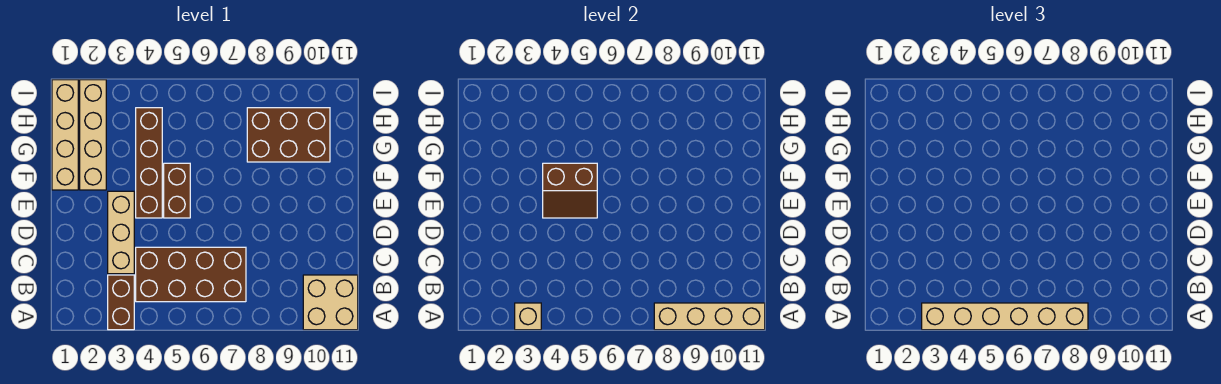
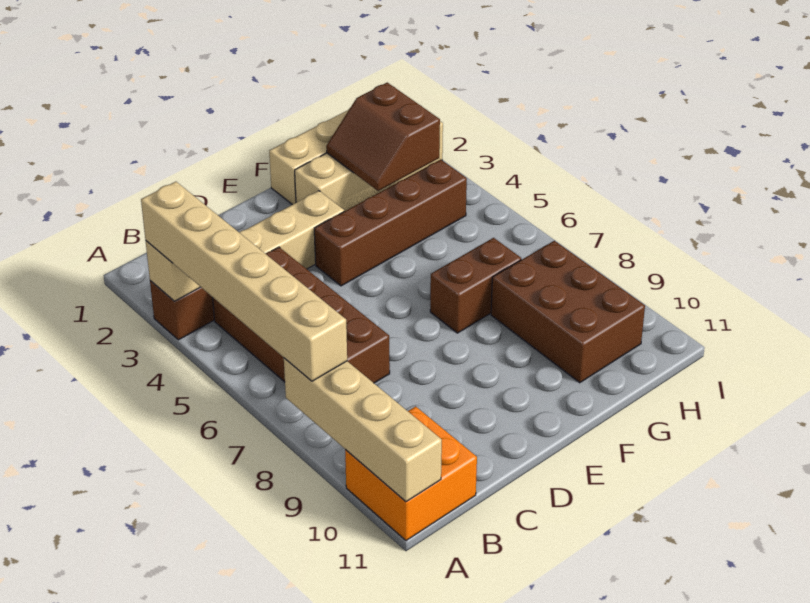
tan brick A10:B11 level 1 -> orange brick A10:B11 level 1
brown slope E4:F5 level 2 top F -> brown slope G2:H3 level 2 top H
brown brick E5:F5 level 1 -> brown brick F7:G7 level 1

